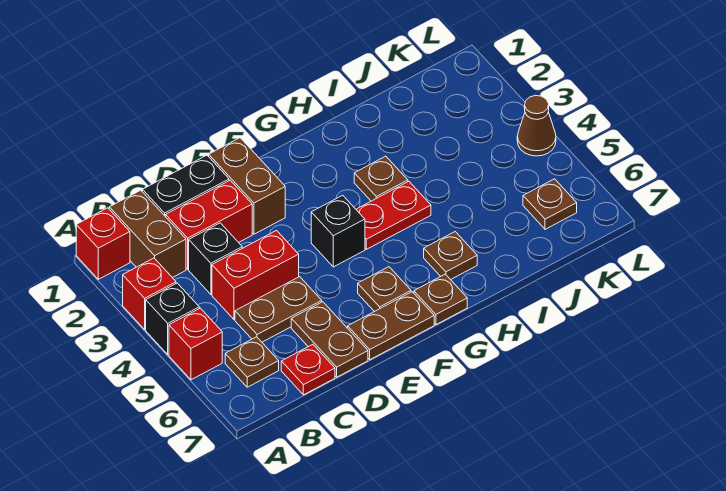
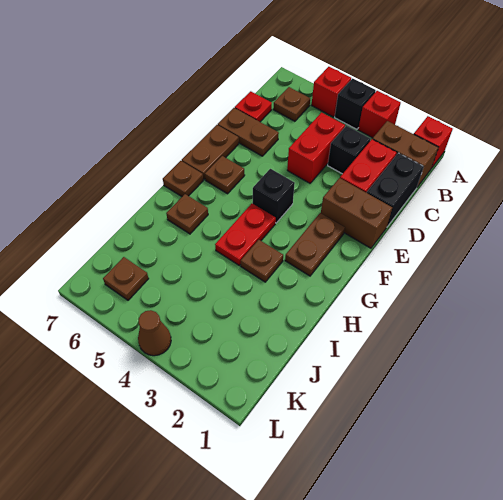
brown plate C5:D5 level 1 -> brown plate F2:G2 level 1

